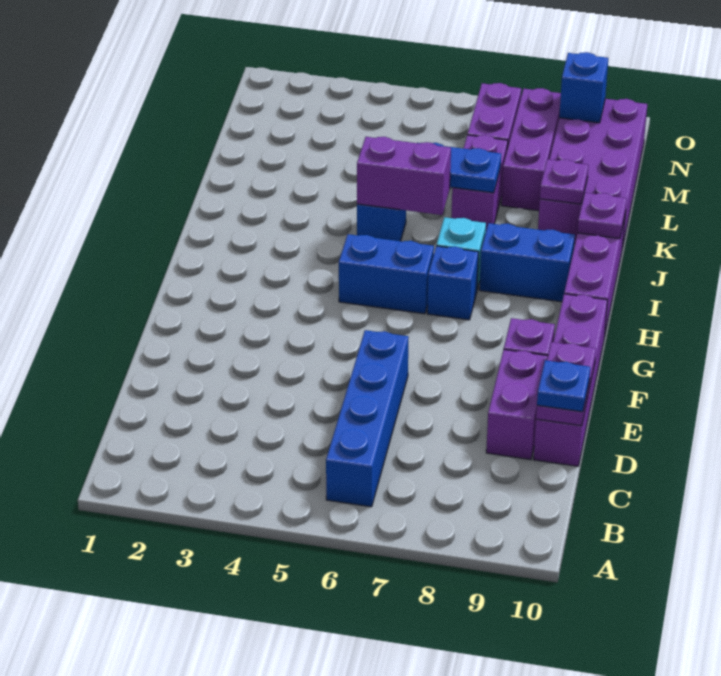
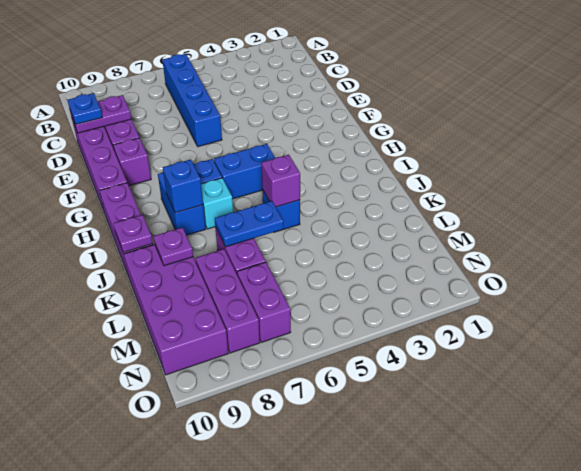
purple plate D10:E10 level 2 -> purple plate D9:D10 level 2
blue brick I8:I9 level 1 -> blue brick H8:I8 level 1
purple brick J5:J6 level 2 -> purple brick J5 level 2
blue brick N9 level 2 -> blue brick I8 level 2

